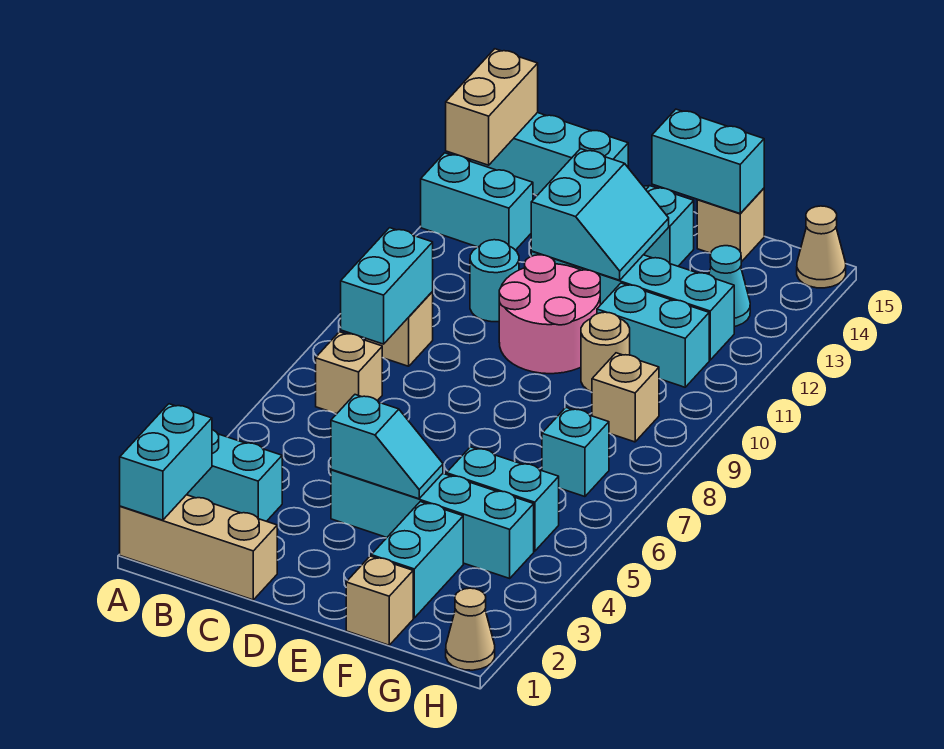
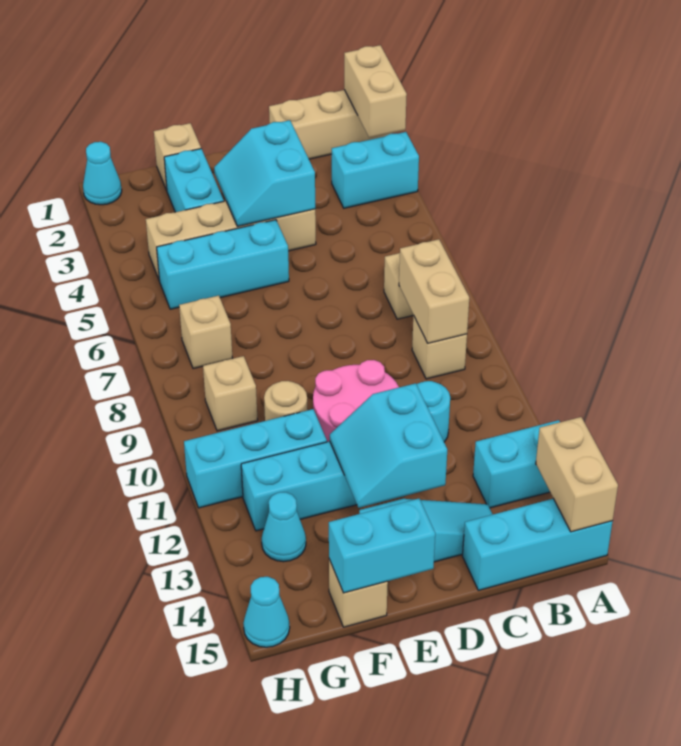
cyan brick A1:A2 level 2 -> tan brick A1:A2 level 2
cyan brick B8:B9 level 2 -> tan brick B8:B9 level 2
cyan brick D4:G4 level 1 -> tan brick D4:G4 level 1
cyan slope D4:E4 level 2 top D -> cyan slope D3:E4 level 2 top D
cyan brick F5:G5 level 1 -> cyan brick E5:G5 level 1
cyan brick F11:G11 level 1 -> cyan brick F11:H11 level 1
cyan brick G7 level 1 -> tan brick G7 level 1
tan cone H1 level 1 -> cyan cone H1 level 1
tan cone H15 level 1 -> cyan cone H15 level 1

